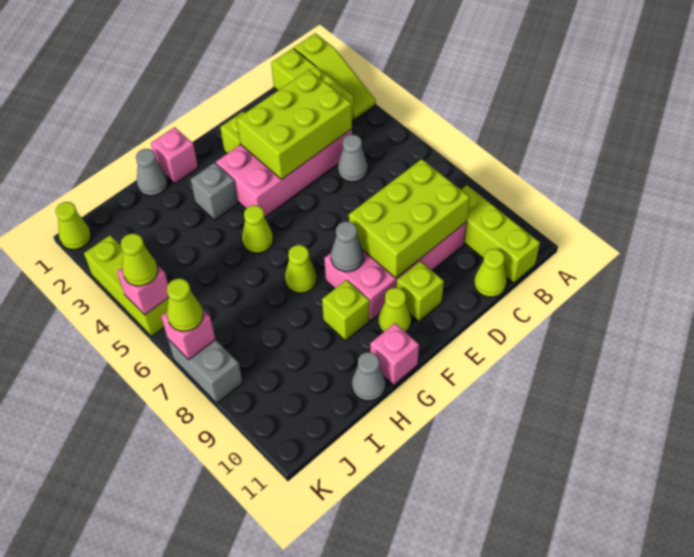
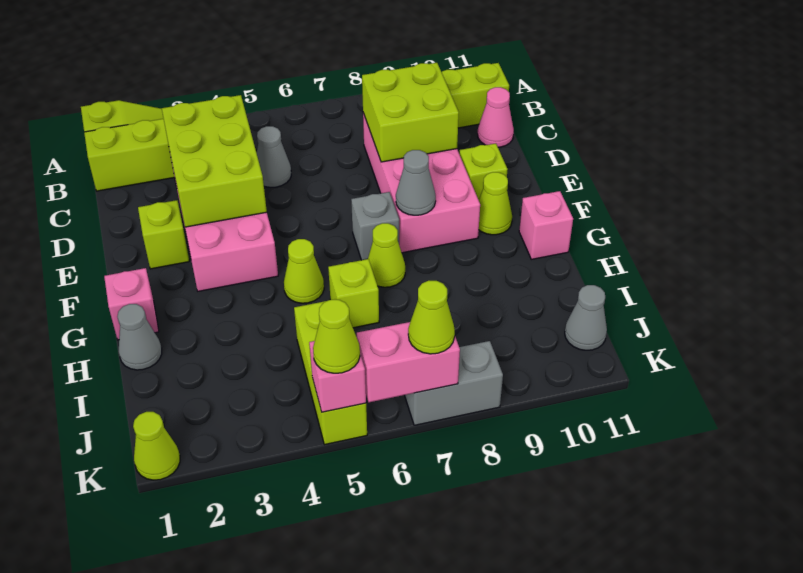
lime brick C8:E9 level 2 -> lime brick C8:D9 level 2
lime cone C11 level 1 -> pink cone C11 level 1
grey brick G3 level 1 -> grey brick F7 level 1
lime brick G9 level 1 -> lime brick H6 level 1
grey cone H11 level 1 -> grey cone J11 level 1
lime brick K3:K5 level 1 -> lime brick I5:K5 level 1
pink brick K7 level 2 -> pink brick K6:K7 level 2

